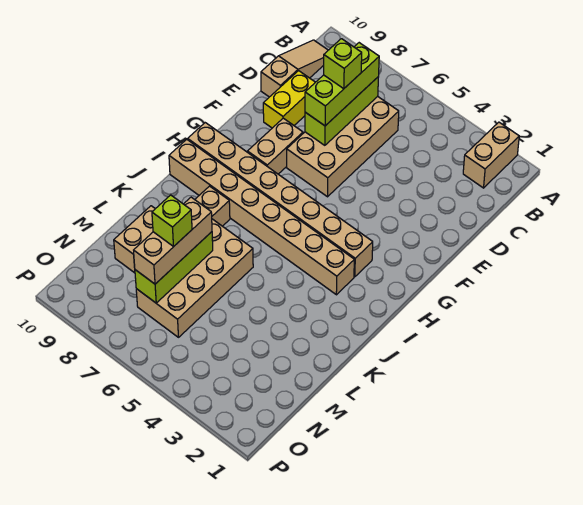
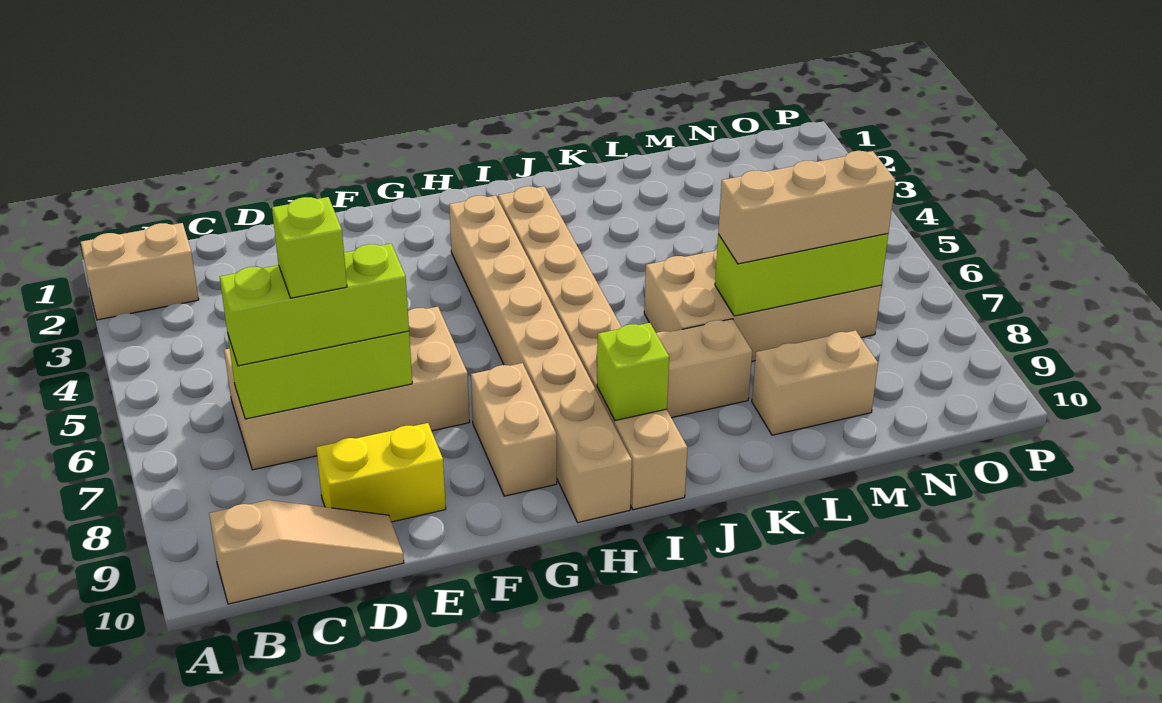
tan slope B10:D10 level 1 top D -> tan slope B10:D10 level 1 top B
tan brick F8:G8 level 1 -> tan brick G8:G9 level 1
lime brick M7 level 4 -> lime brick I9 level 2

